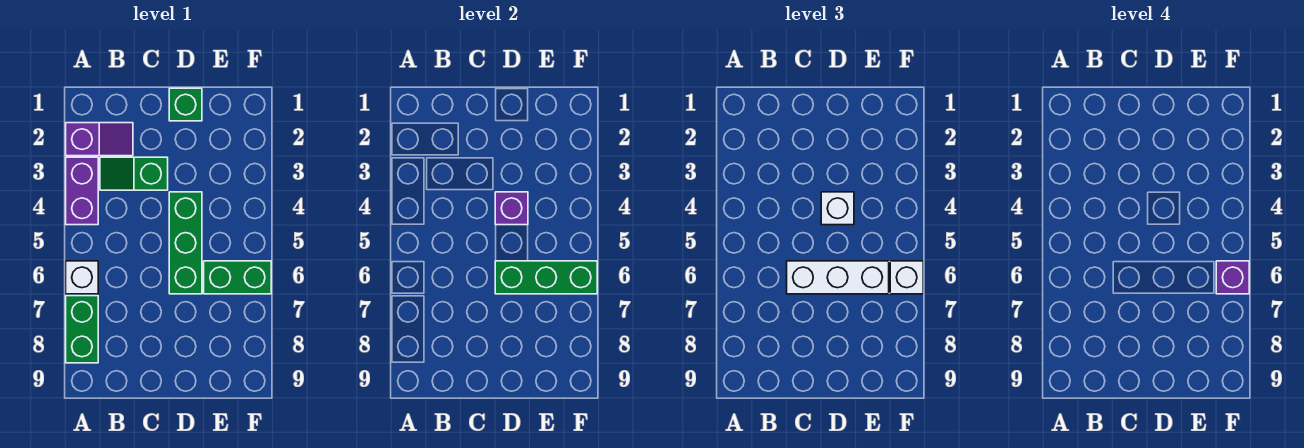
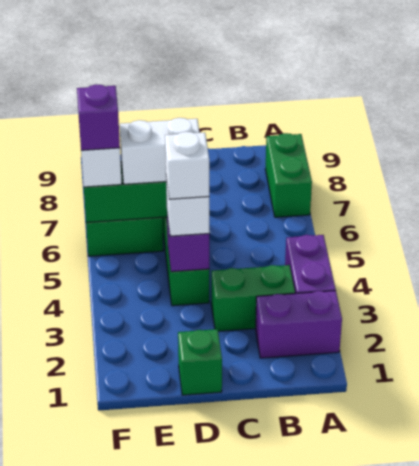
purple slope A2:B2 level 1 top A -> purple brick A2:B2 level 1
white brick A6 level 1 -> white brick D4 level 4
green slope B3:C3 level 1 top C -> green brick B3:C3 level 1
white brick C6:E6 level 3 -> white brick D6:E6 level 3

